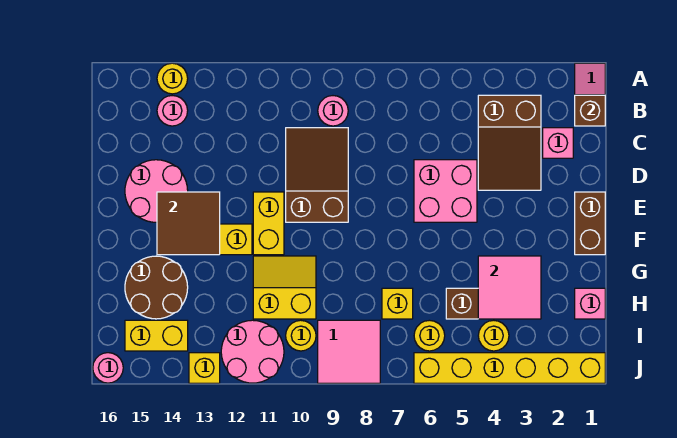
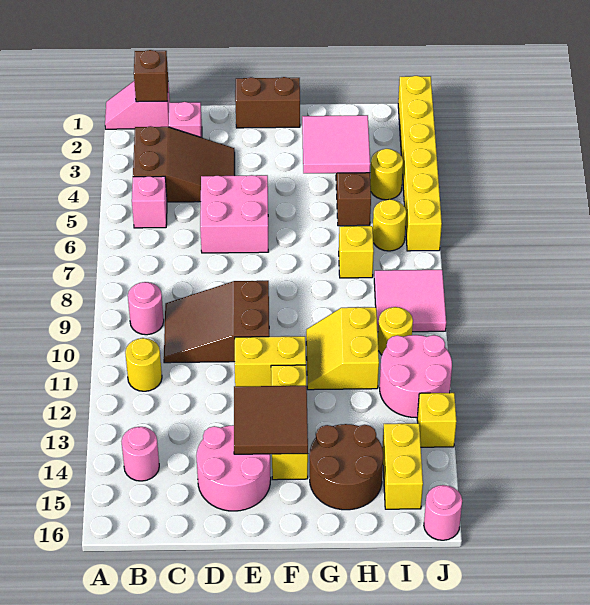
yellow round brick A14 level 1 -> yellow round brick B11 level 1
pink brick H1 level 1 -> pink brick B5 level 1

